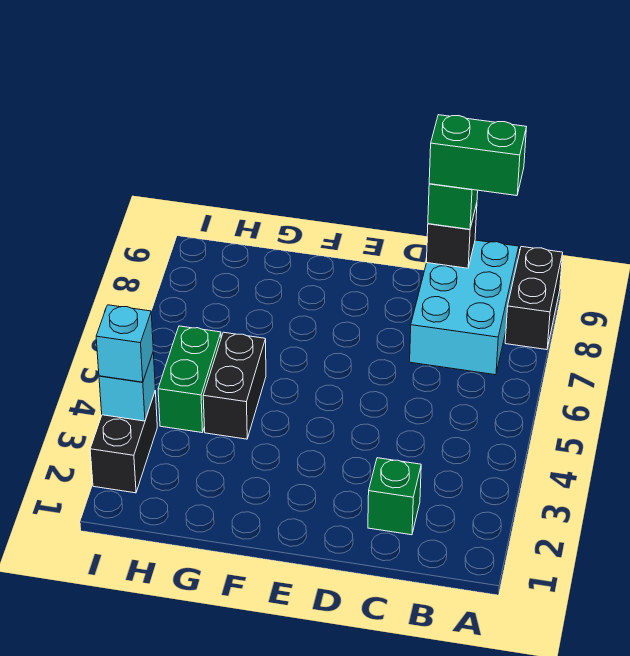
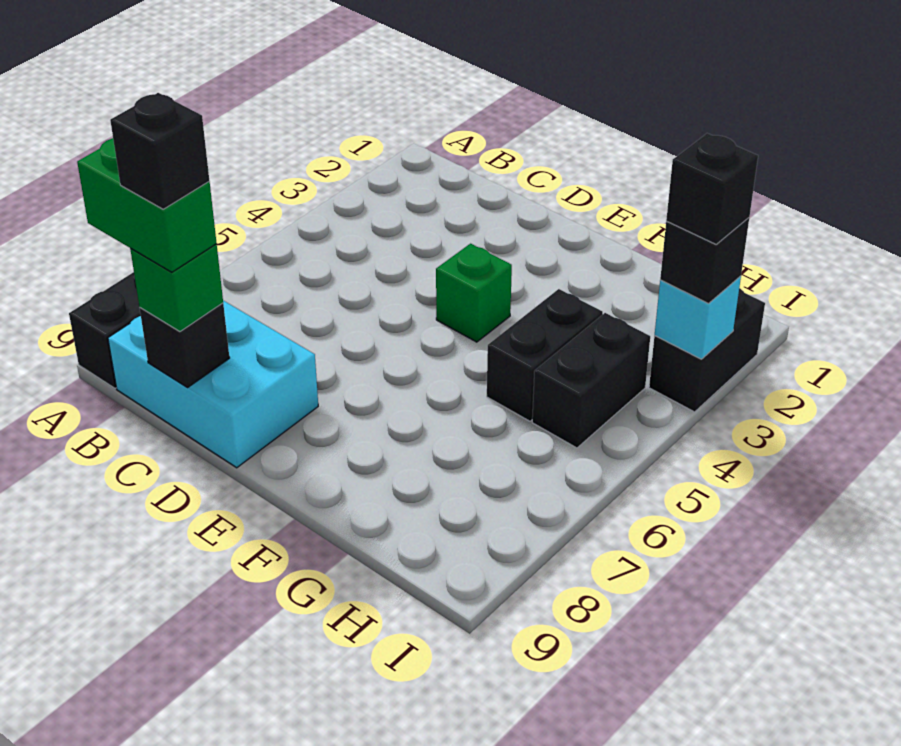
cyan brick B7:C9 level 1 -> cyan brick B8:D9 level 1
green brick C2 level 1 -> green brick E4 level 1
none -> black brick C9 level 5
green brick H4:H5 level 1 -> black brick H4:H5 level 1
cyan brick I3 level 3 -> black brick I3 level 3
none -> black brick I3 level 4

